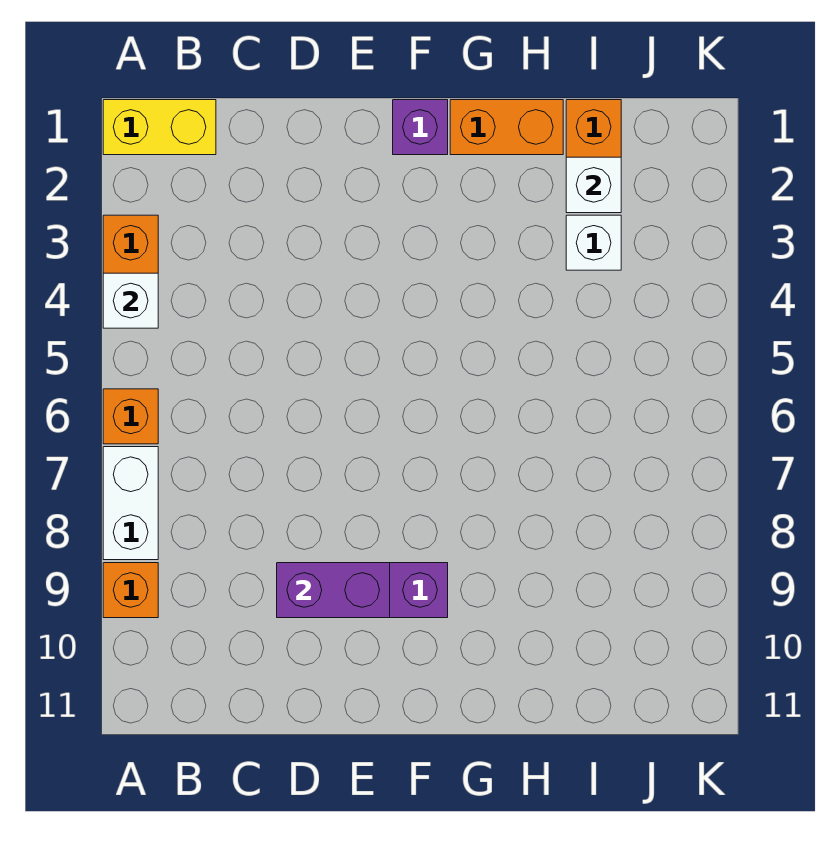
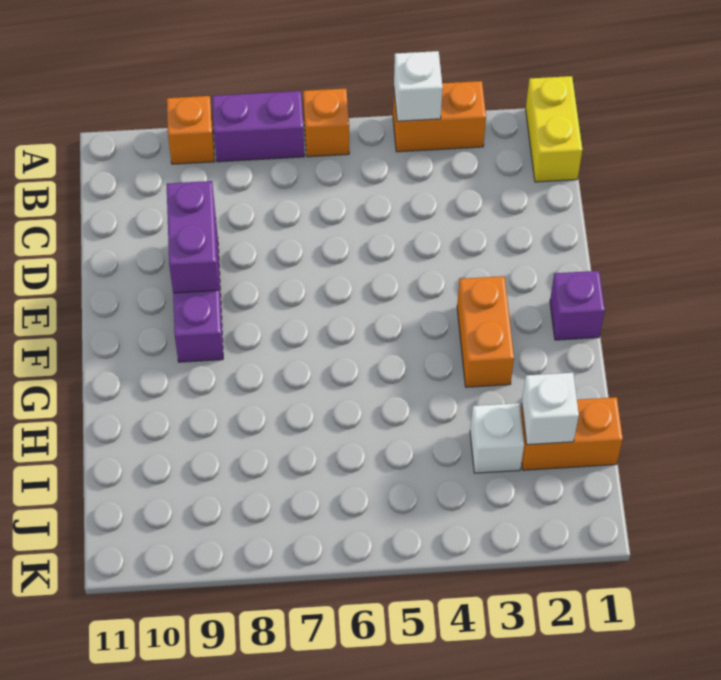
white brick A7:A8 level 1 -> purple brick A7:A8 level 1
orange brick G1:H1 level 1 -> orange brick F3:G3 level 1

